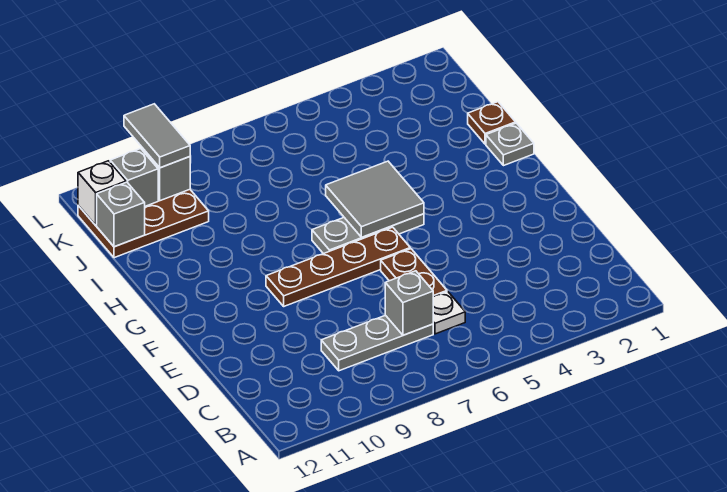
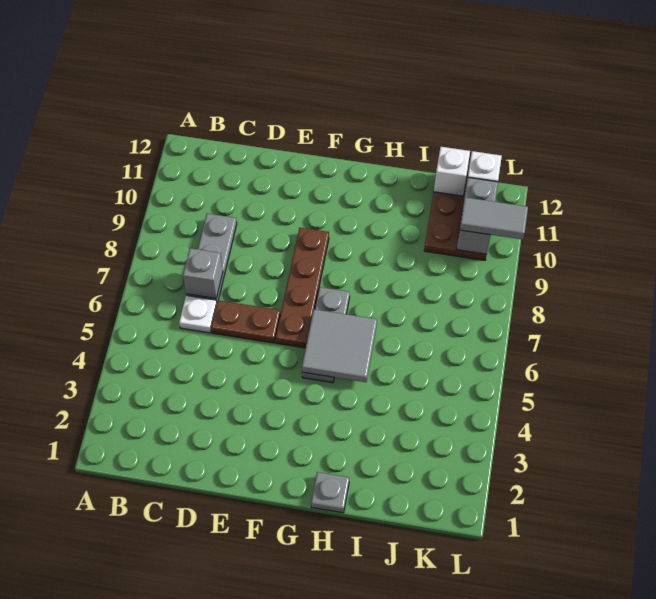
brown plate I1 level 1 -> none
grey brick J12 level 2 -> white brick J12 level 2

